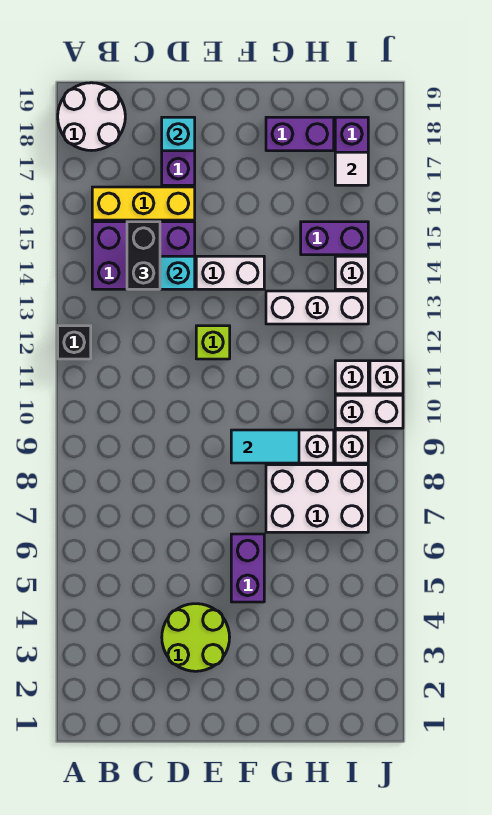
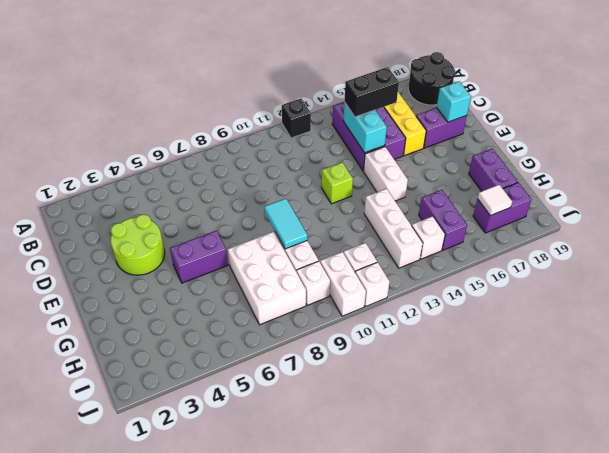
white round brick A18:B19 level 1 -> black round brick A18:B19 level 1

